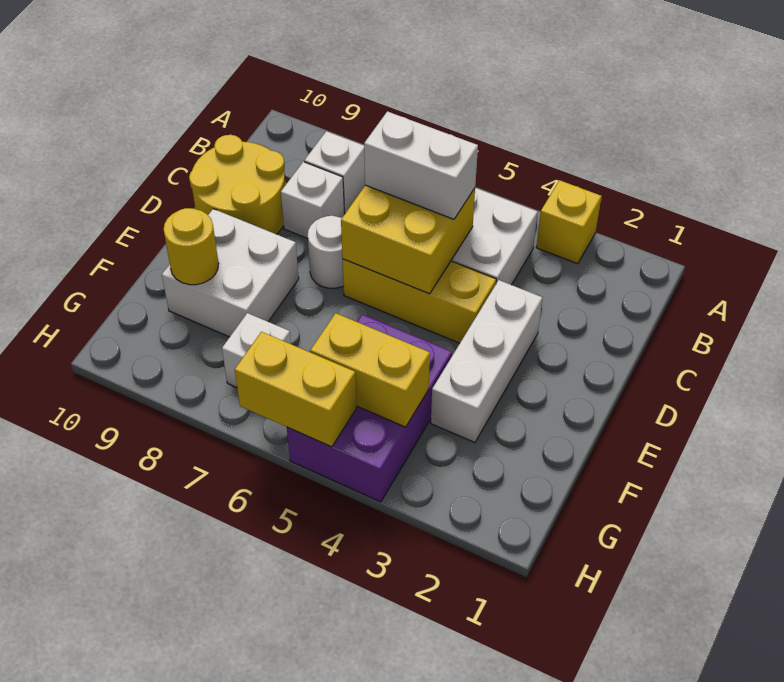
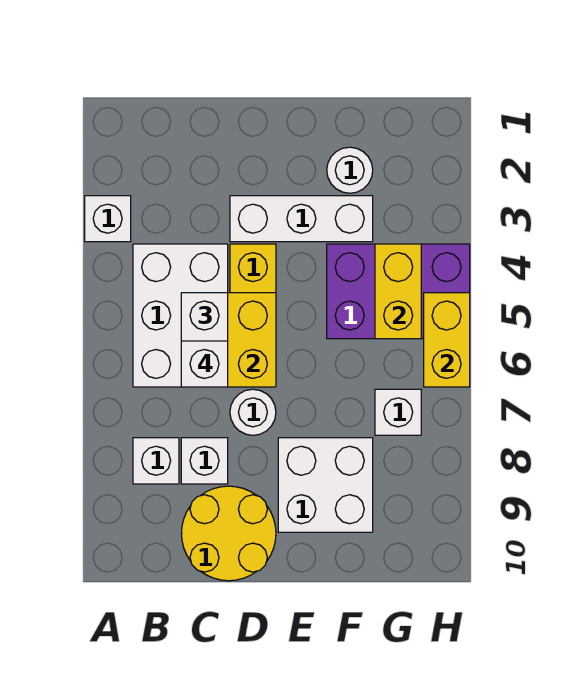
yellow brick A3 level 1 -> white brick A3 level 1
none -> white brick C6 level 4
none -> white round brick F2 level 1
yellow round brick F9 level 2 -> none

